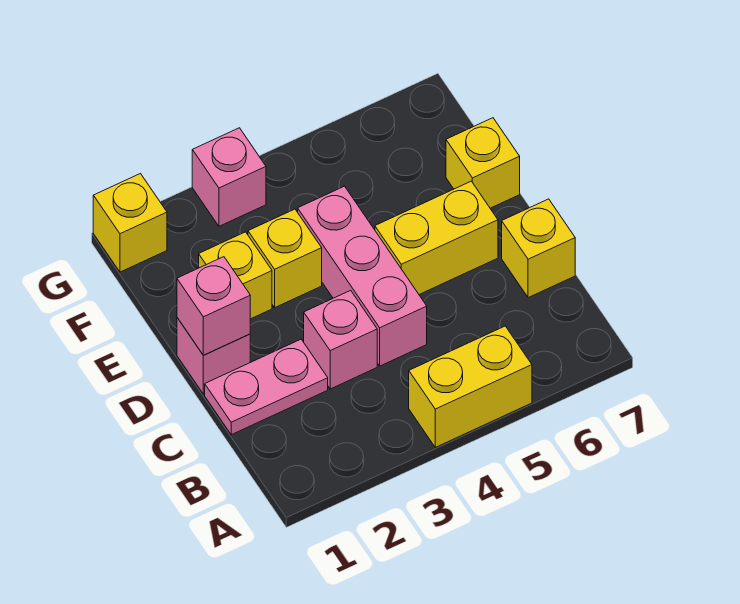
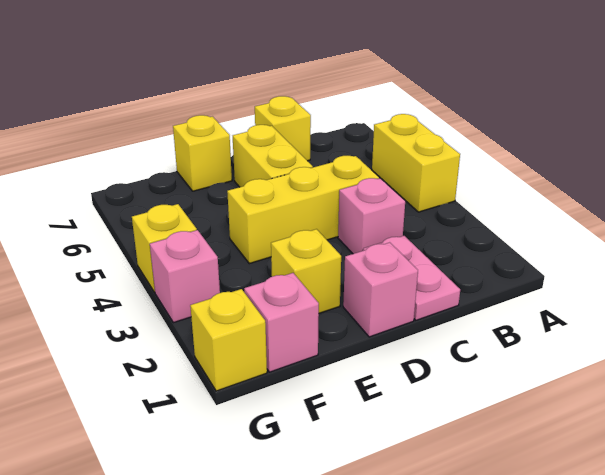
pink brick C4:E4 level 1 -> yellow brick C4:E4 level 1
pink brick D1 level 2 -> pink brick F1 level 1
yellow brick E3 level 1 -> yellow brick G4 level 1

